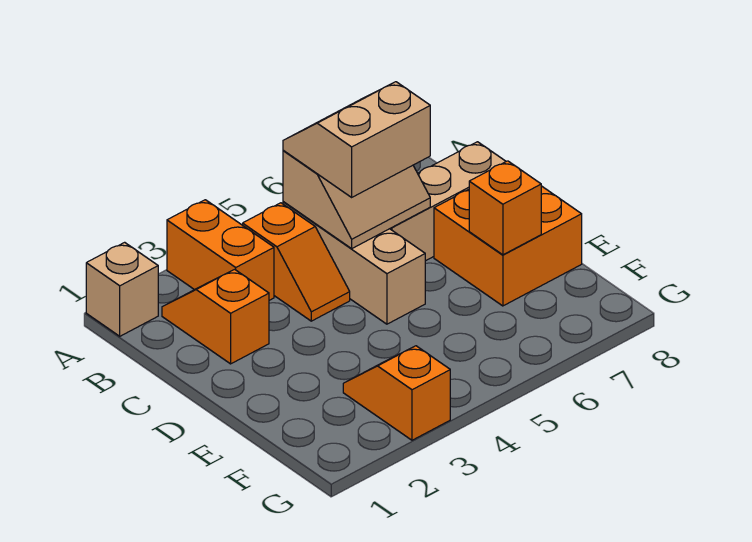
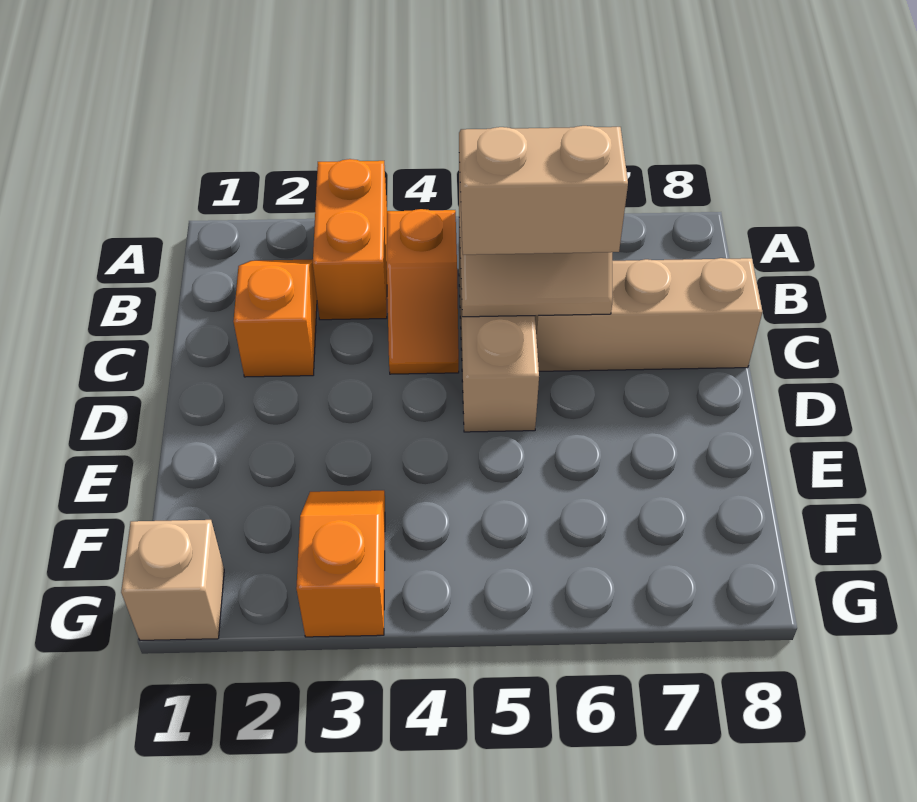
tan brick A1 level 1 -> tan brick G1 level 1
orange brick D7:E8 level 1 -> none
orange brick E7 level 2 -> none

